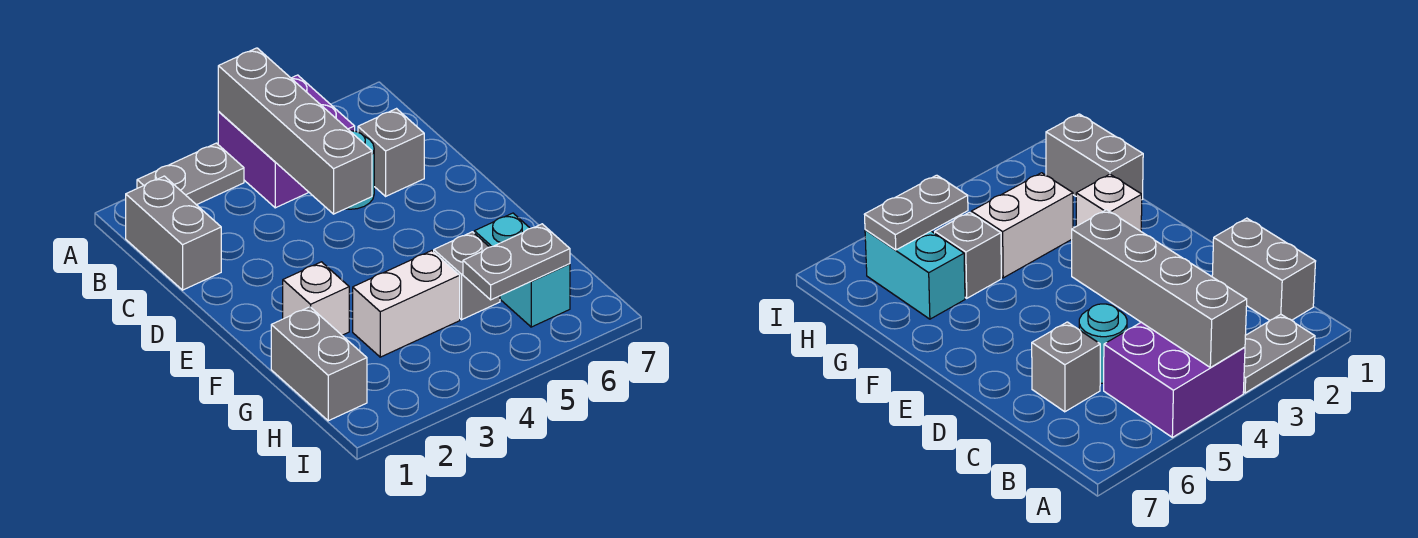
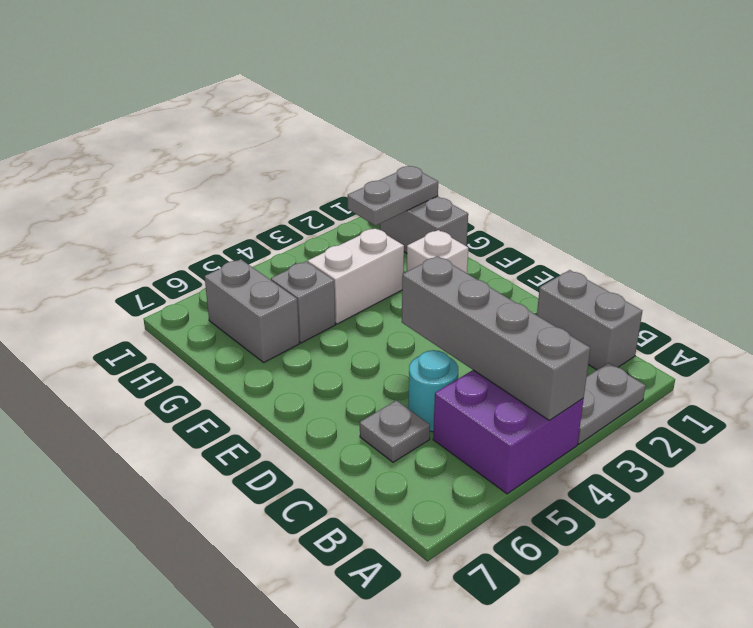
grey brick C6 level 1 -> grey plate C6 level 1
cyan brick G6:H6 level 1 -> grey brick G6:H6 level 1
grey plate H5:H6 level 2 -> grey plate H1:H2 level 2

